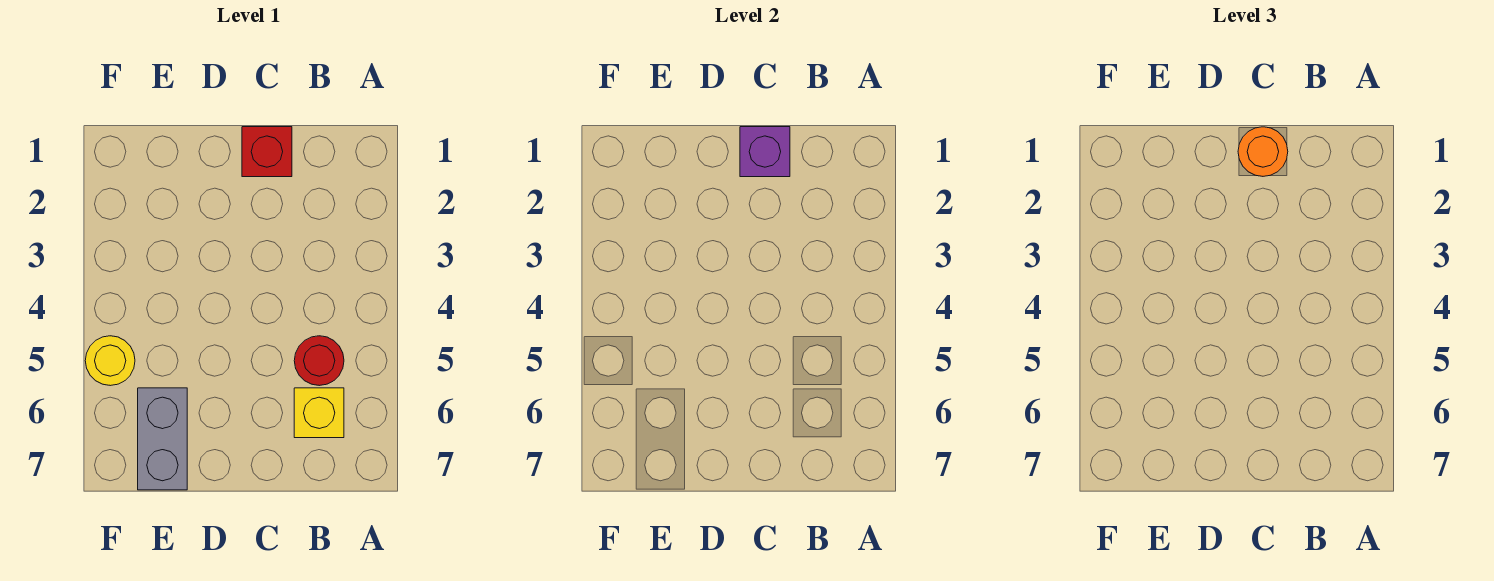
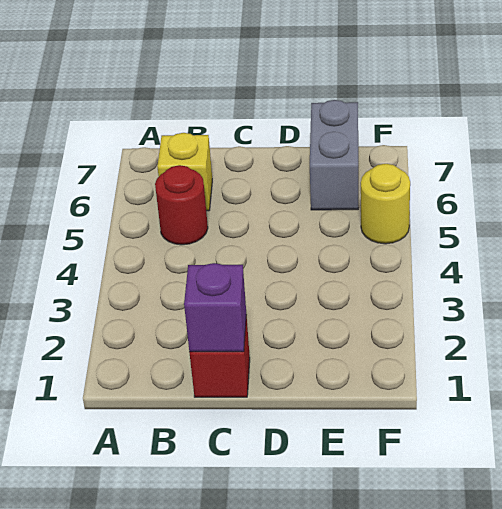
orange round brick C1 level 3 -> none

